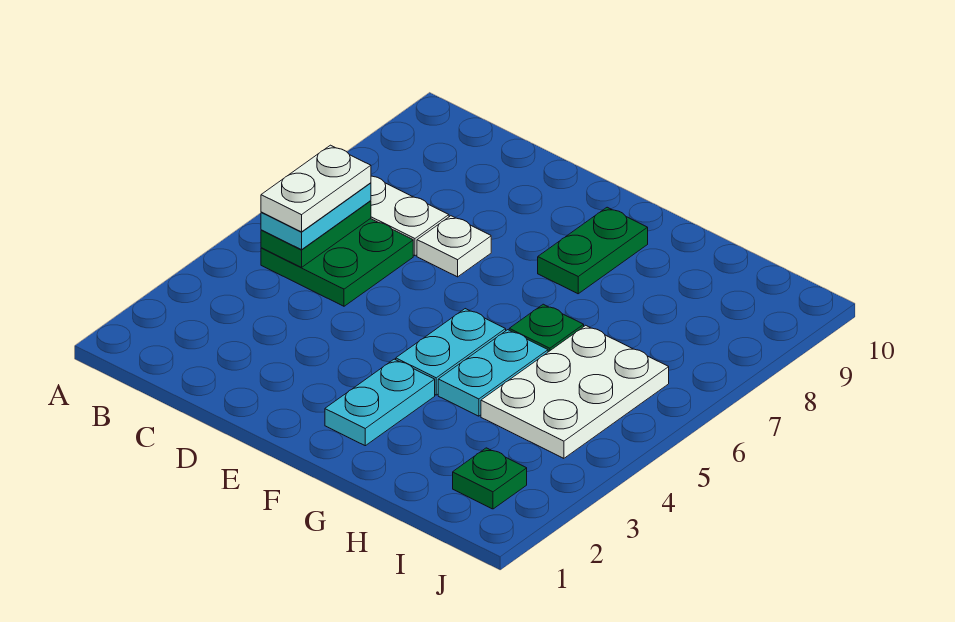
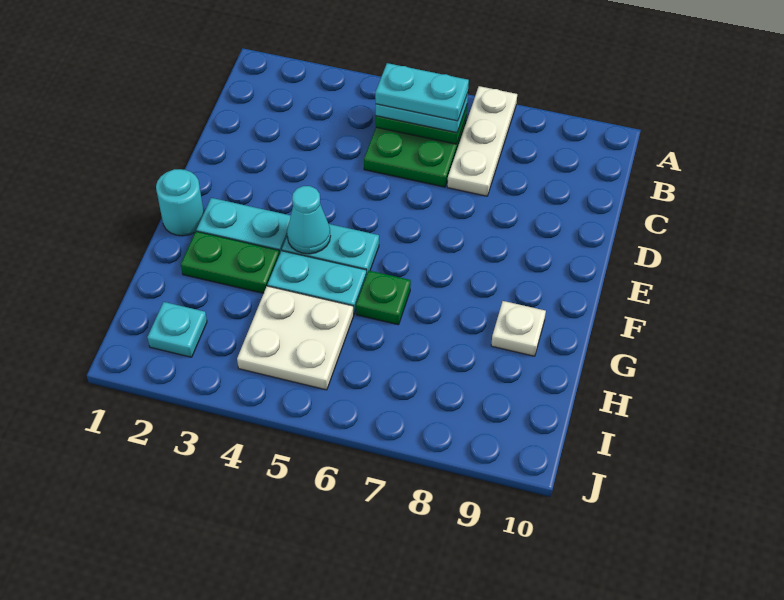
white plate B5:B6 level 4 -> cyan plate B5:B6 level 4
white plate D7 level 1 -> white plate G9 level 1
none -> cyan round brick F1 level 1
none -> cyan cone F4 level 2
green plate F8:F9 level 1 -> green plate G2:G3 level 1
white plate H4:I6 level 1 -> white plate H4:I5 level 1
green plate I2 level 1 -> cyan plate I2 level 1

